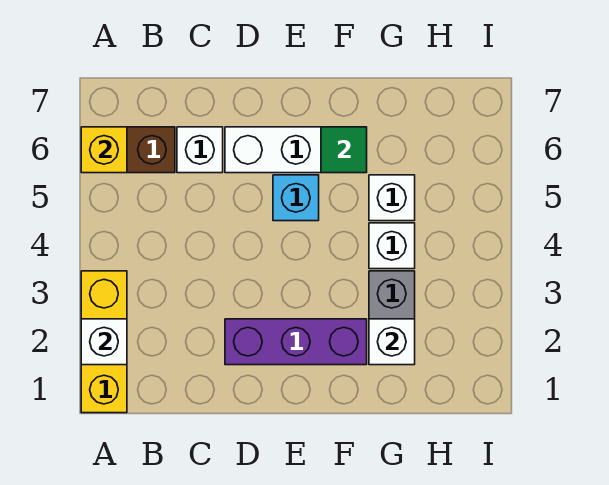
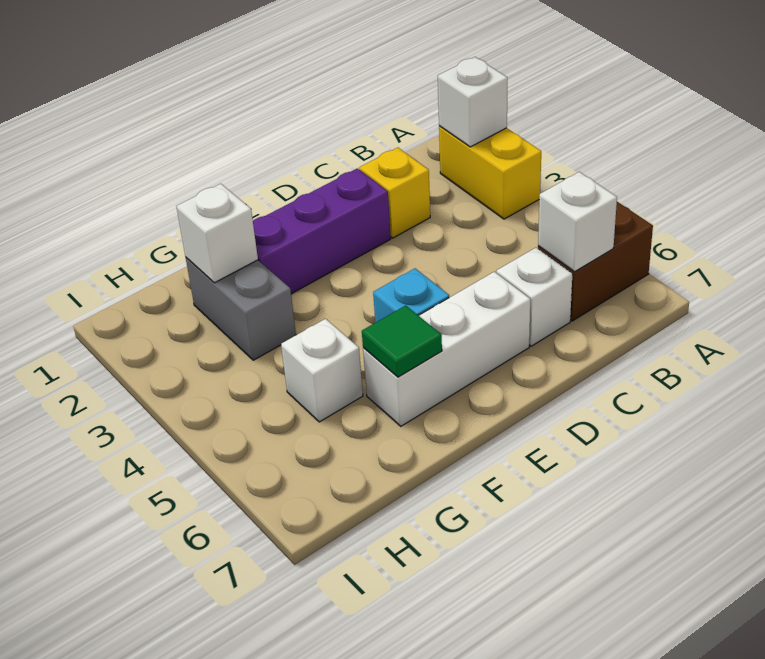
yellow brick A1:A3 level 1 -> yellow brick A2:A3 level 1
yellow brick A6 level 2 -> yellow brick C2 level 1
white brick G4 level 1 -> white brick B6 level 2

